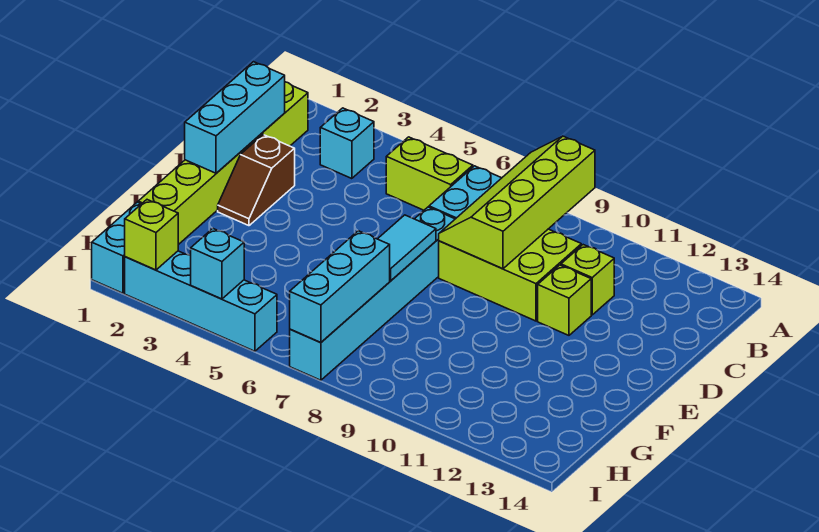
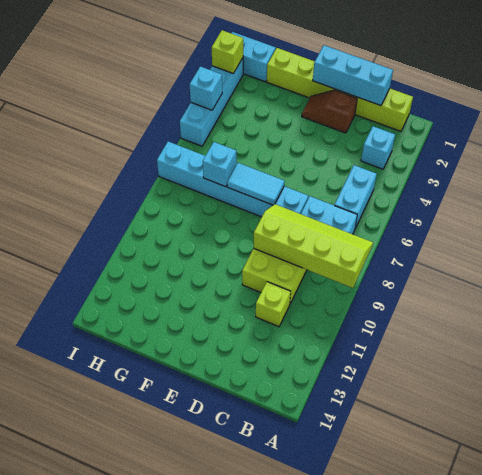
lime brick B5:B6 level 1 -> cyan brick B5:B6 level 1
lime brick D11 level 1 -> none
cyan brick G7:I7 level 2 -> cyan brick G7 level 2

